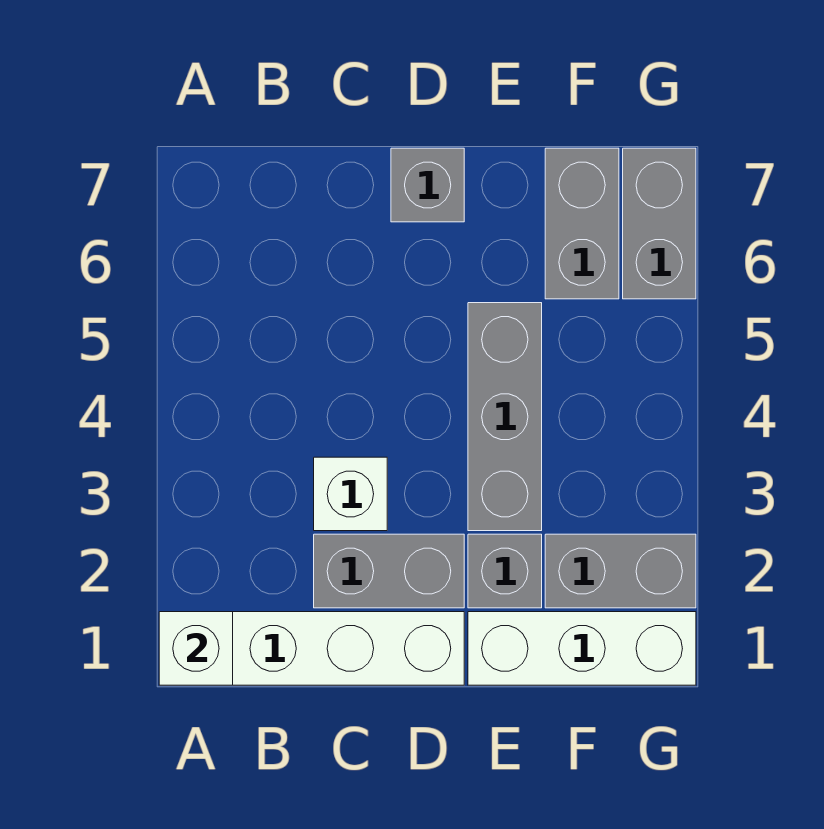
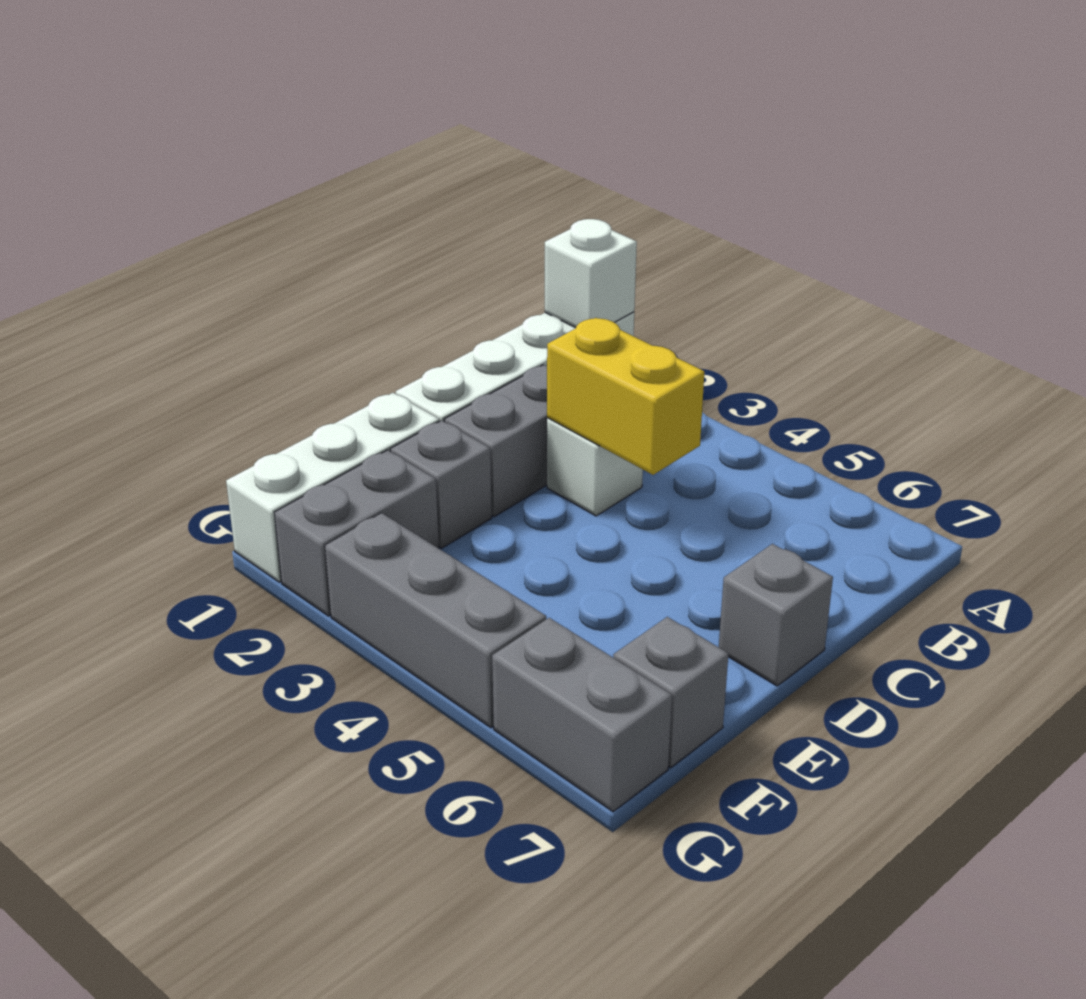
none -> yellow brick C3:C4 level 2
grey brick E3:E5 level 1 -> grey brick G3:G5 level 1
grey brick F6:F7 level 1 -> grey brick F7 level 1

